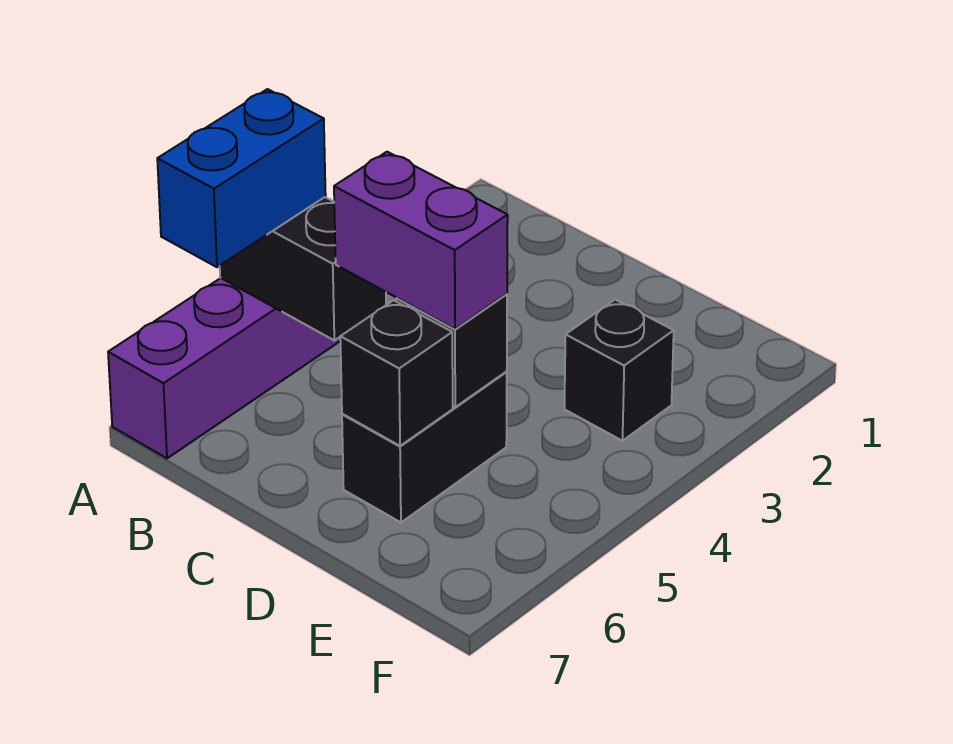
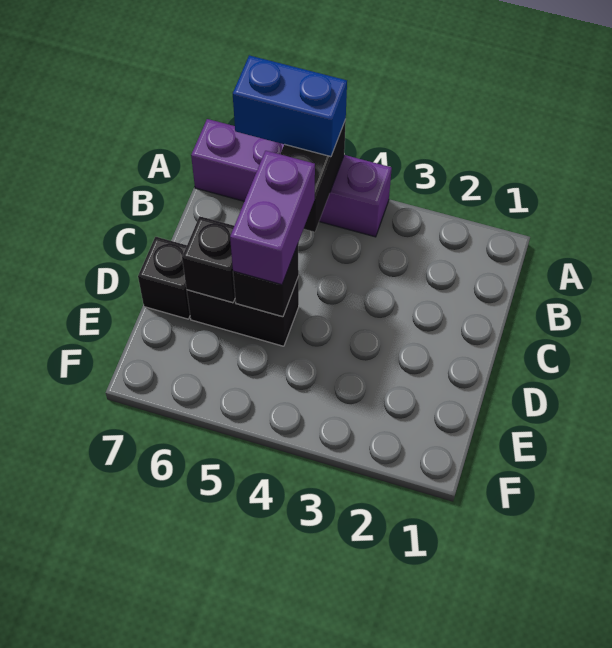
black brick E3 level 1 -> black brick D7 level 1

